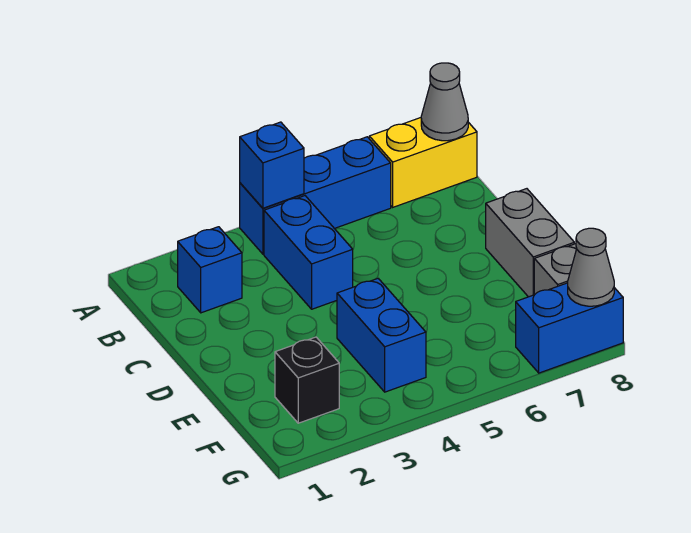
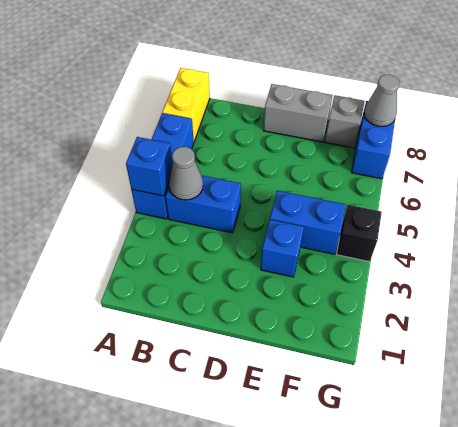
grey cone A8 level 2 -> grey cone B4 level 2
blue brick B2 level 1 -> blue brick E3 level 1
black brick F2 level 1 -> black brick G4 level 1

